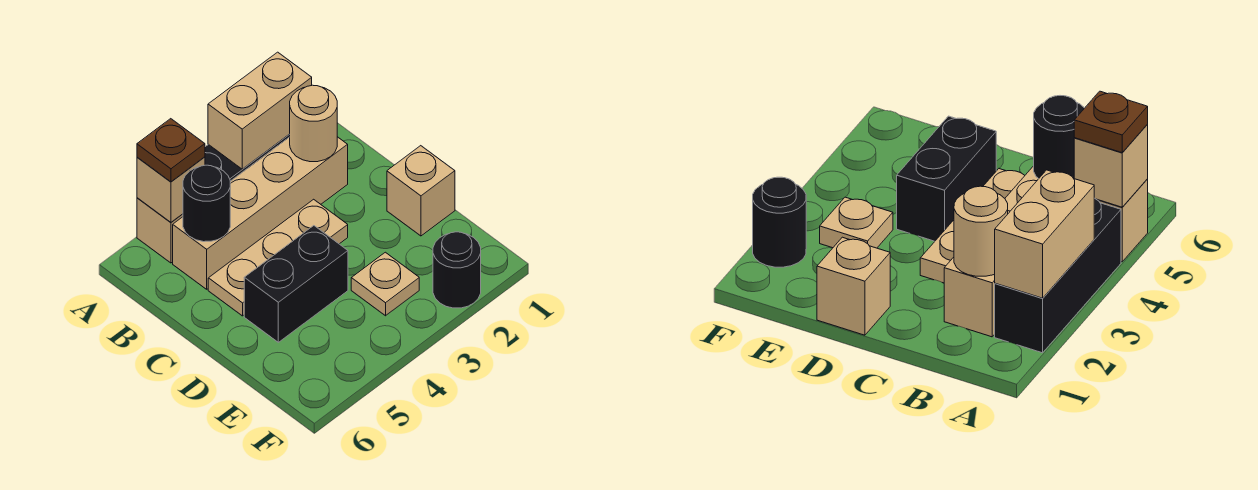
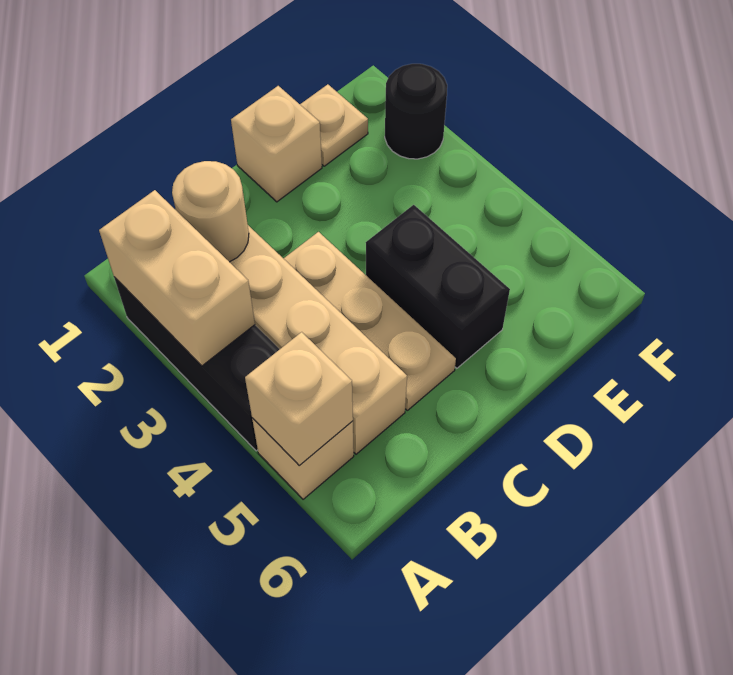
brown plate A5 level 3 -> none
black round brick B5 level 2 -> none
tan plate E3 level 1 -> tan plate E1 level 1

